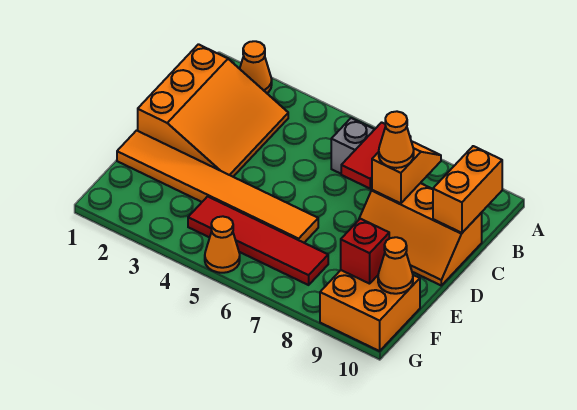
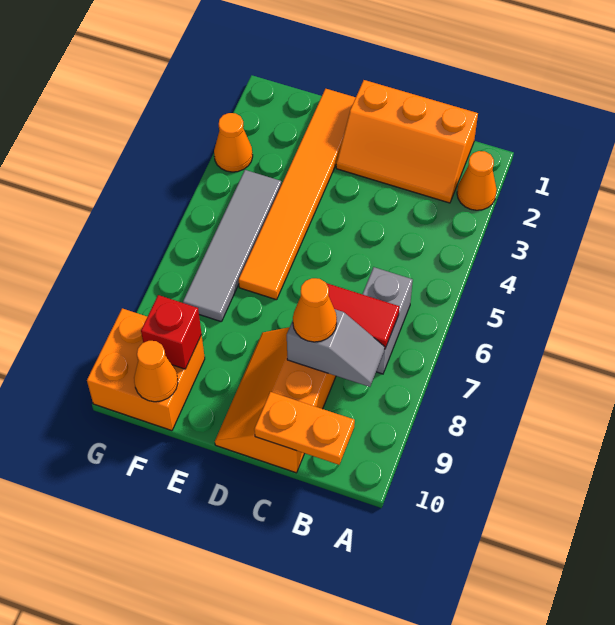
orange slope B1:D3 level 1 top 1 -> orange slope B1:D2 level 1 top 1
orange slope B8:C8 level 2 top C -> grey slope B8:C8 level 2 top C
orange brick B10:C10 level 2 -> orange plate B10:C10 level 2
red tile F4:F7 level 1 -> grey tile F4:F7 level 1
orange cone G5 level 1 -> orange cone G3 level 1

